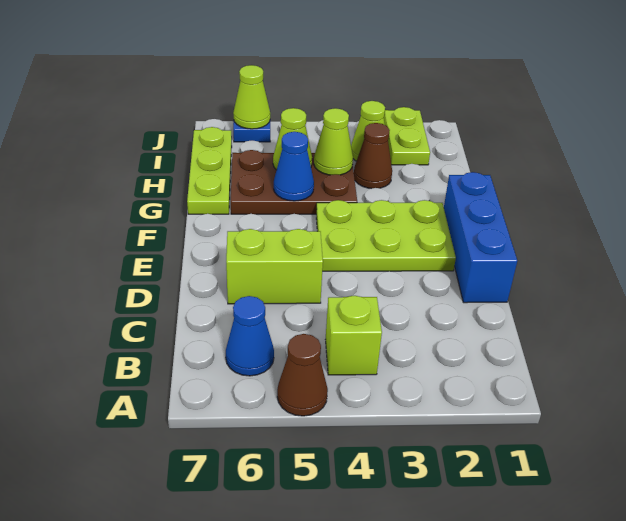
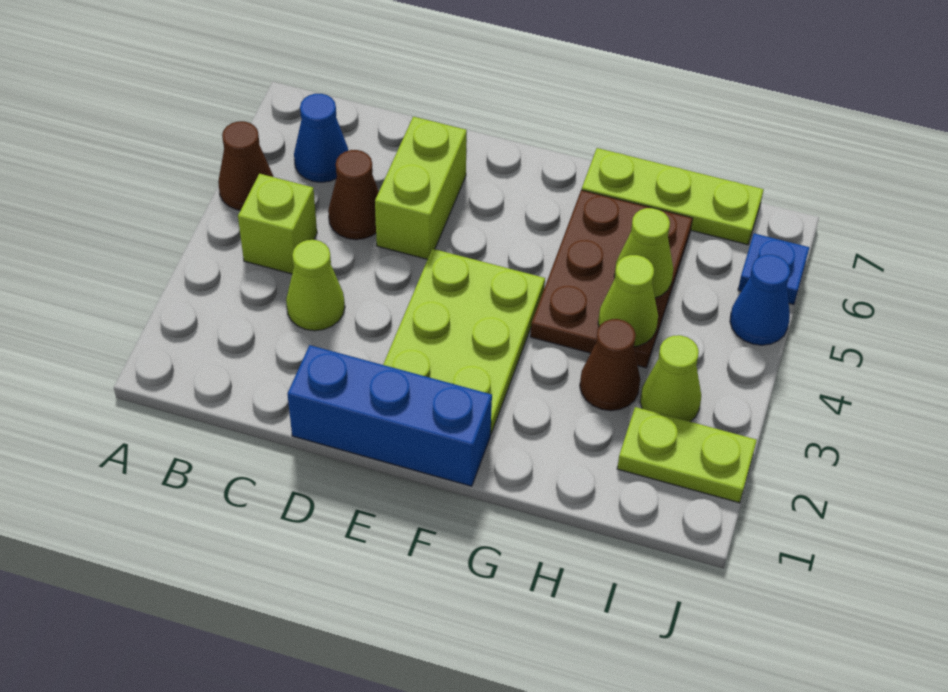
none -> brown cone C5 level 1
blue cone G5 level 2 -> blue cone J5 level 1
lime cone J6 level 2 -> lime cone C3 level 1

